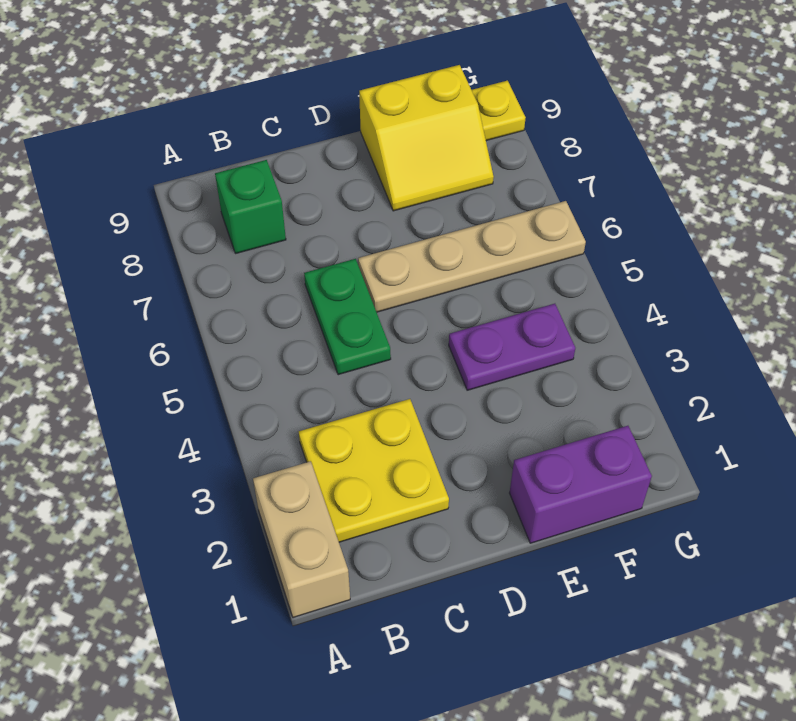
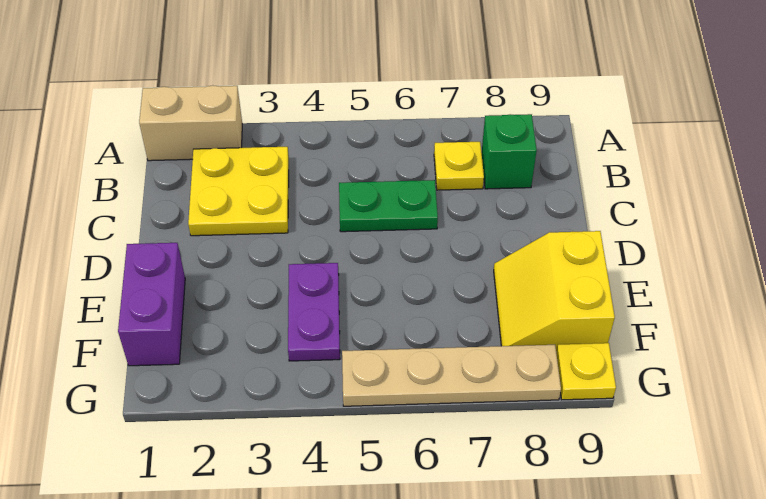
none -> yellow plate B7 level 1
tan plate D6:G6 level 1 -> tan plate G5:G8 level 1

